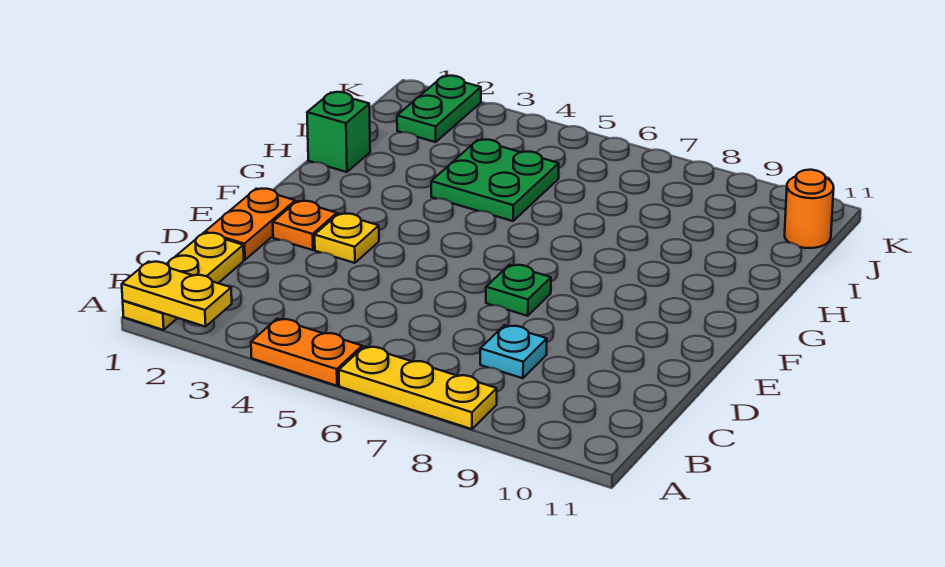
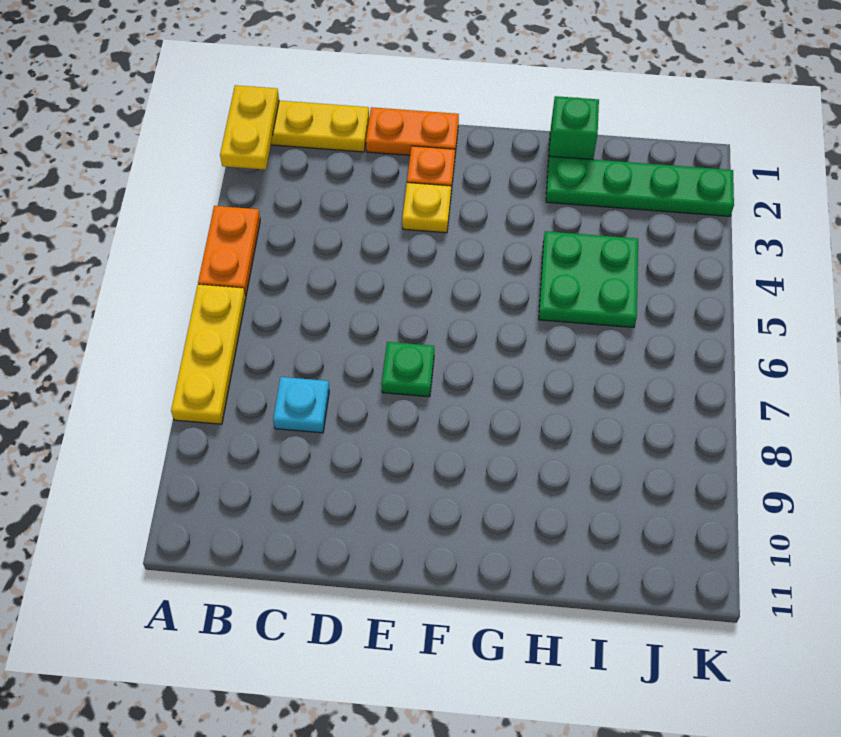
green plate J2:K2 level 1 -> green plate H2:K2 level 1
orange round brick J11 level 1 -> none

